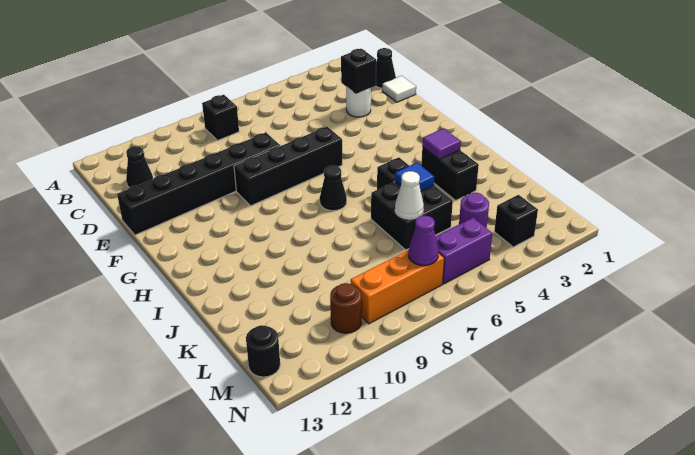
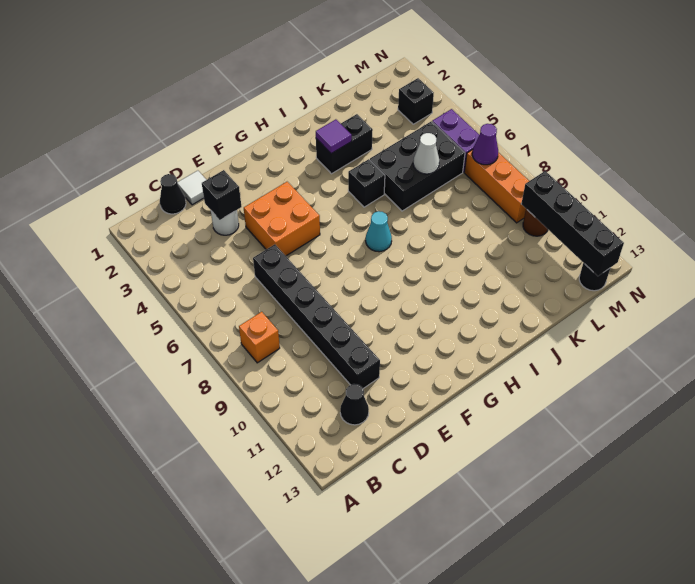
black brick B8 level 1 -> orange brick B8 level 1
none -> orange brick E4:F5 level 1
black brick E8:E13 level 1 -> black brick D6:D11 level 1
black brick F6:F9 level 1 -> black brick M10:M13 level 2
black cone H7 level 1 -> cyan cone H7 level 1
black brick J5:K6 level 1 -> black brick J5:L6 level 1
blue tile J5 level 2 -> none
purple round brick L4 level 1 -> none

